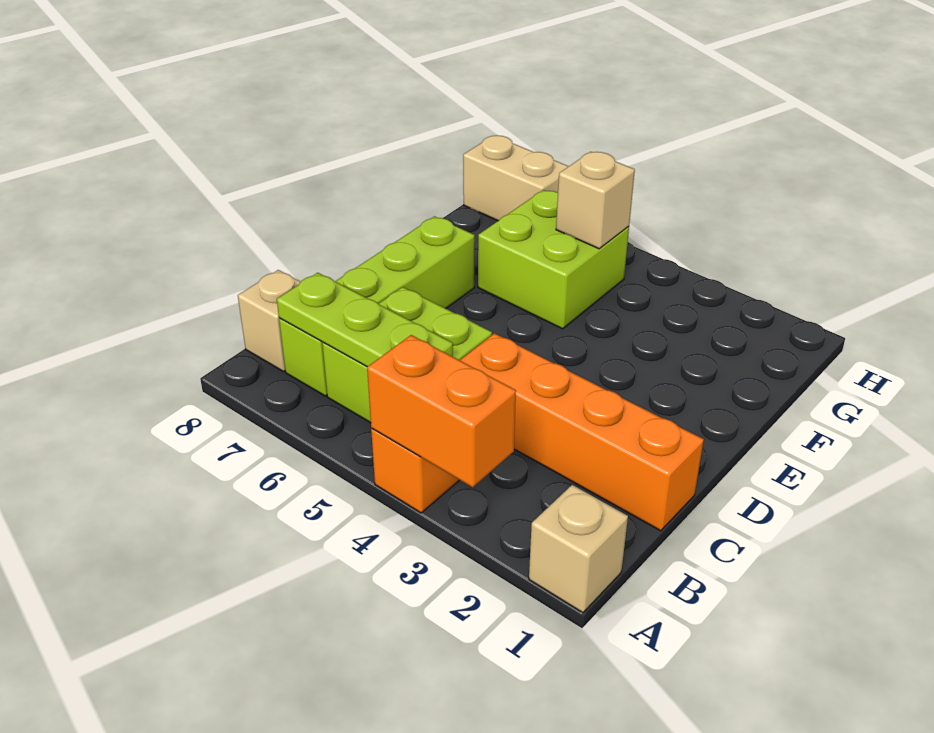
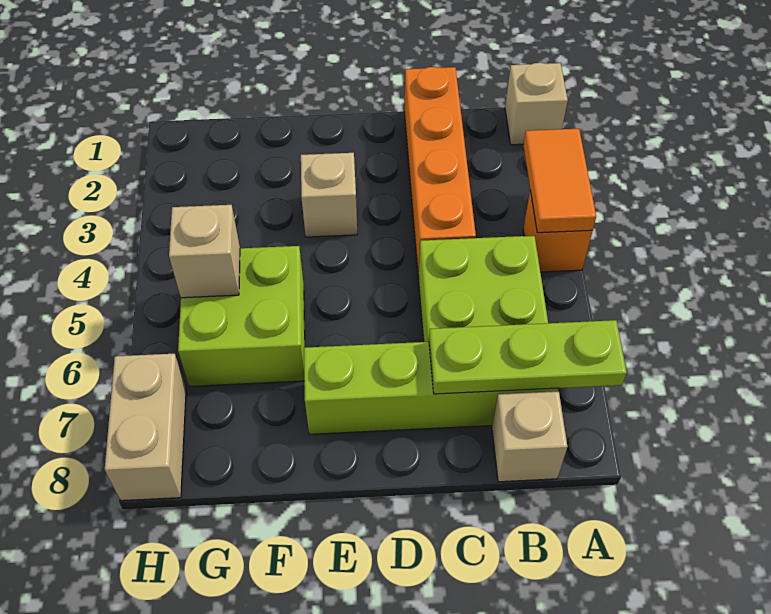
orange brick A3:A4 level 2 -> orange tile A3:A4 level 2
lime plate B5:B7 level 2 -> lime plate A7:C7 level 2
none -> tan brick E3 level 1

